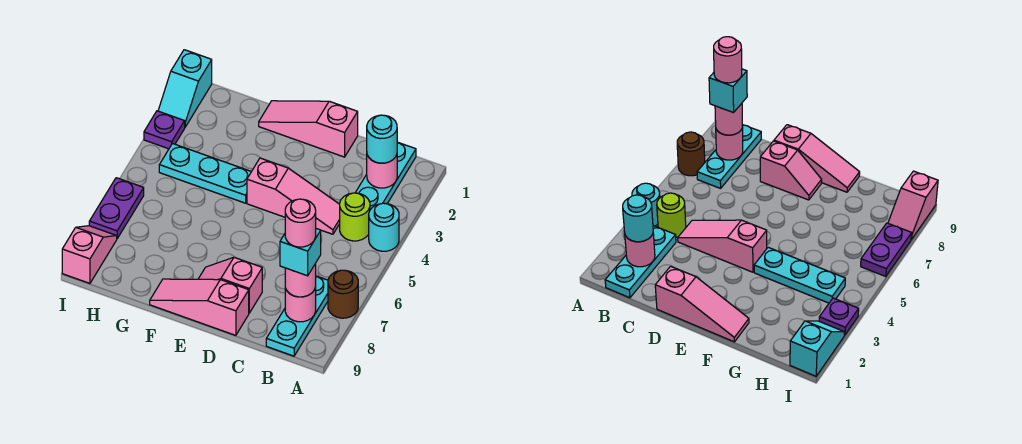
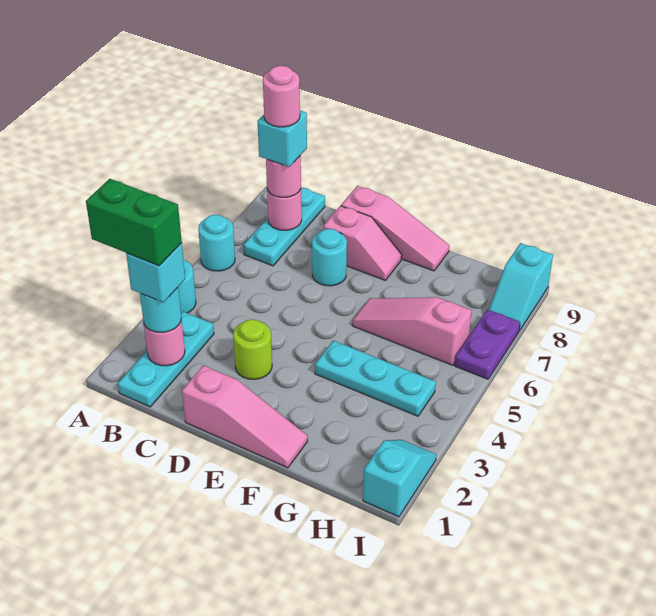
none -> green brick A2:B2 level 5
none -> cyan round brick A6 level 1
brown round brick A7 level 1 -> none
none -> cyan brick B2 level 4
lime round brick B4 level 1 -> lime round brick D3 level 1
pink slope C4:E4 level 1 top E -> pink slope F6:H6 level 1 top H
none -> cyan round brick D7 level 1
purple plate I3 level 1 -> none
pink slope I8:I9 level 1 top 9 -> cyan slope I8:I9 level 1 top 9

